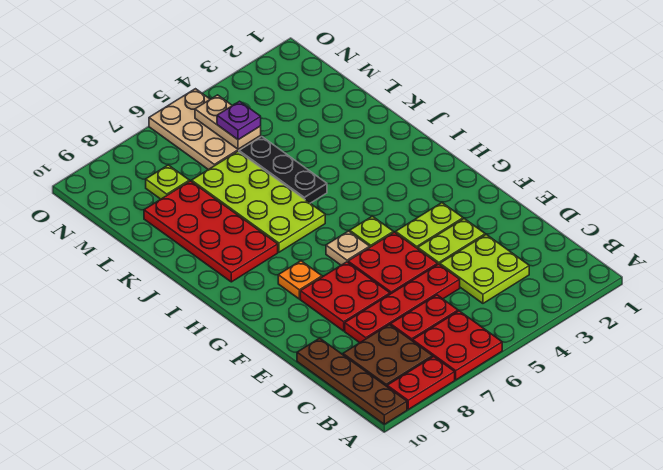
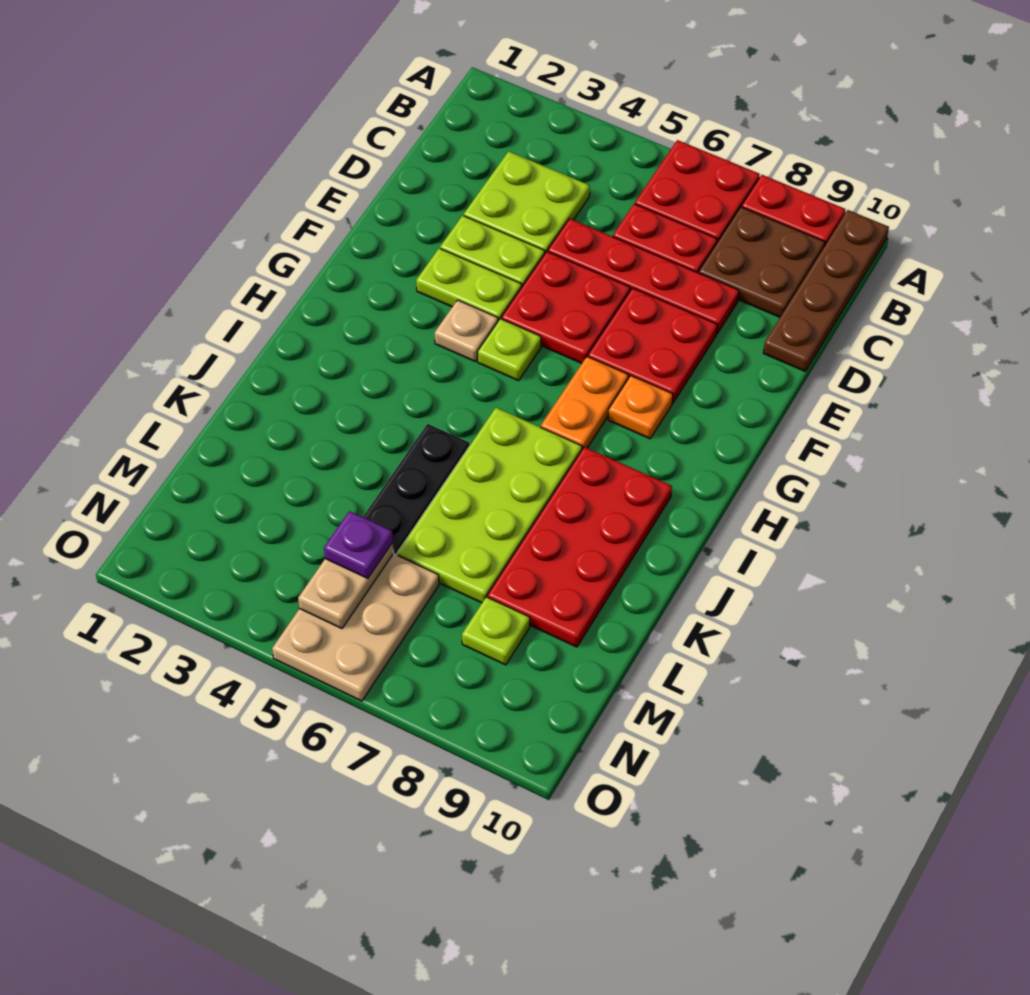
tan plate G6 level 1 -> tan plate G4 level 1
none -> orange plate G7:H7 level 1

